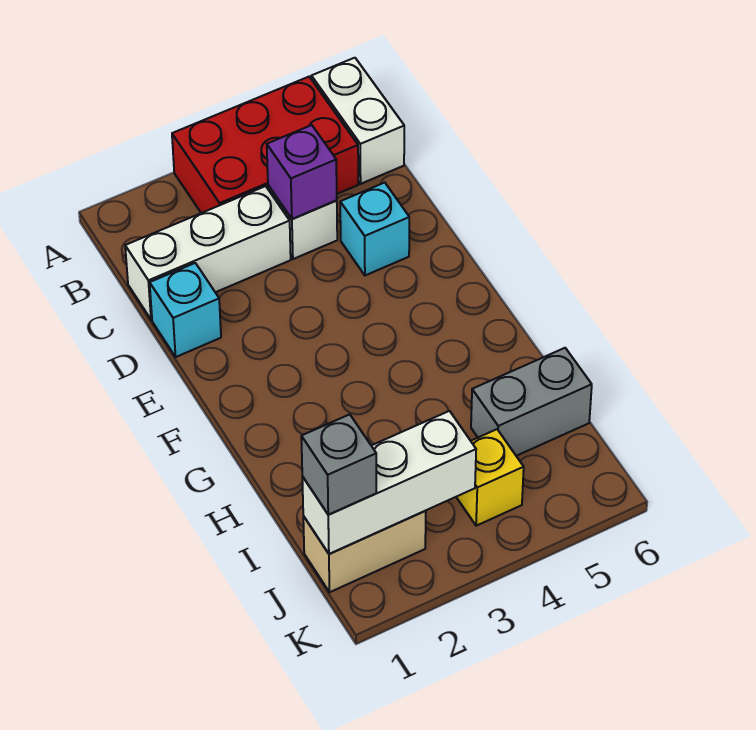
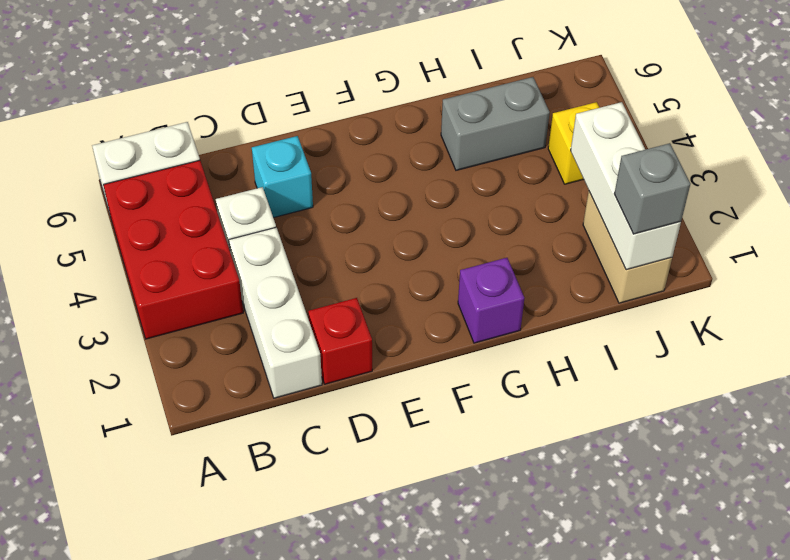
purple brick C4 level 2 -> purple brick G1 level 1
cyan brick D1 level 1 -> red brick D1 level 1
grey brick I5:I6 level 1 -> grey brick H5:I5 level 1

